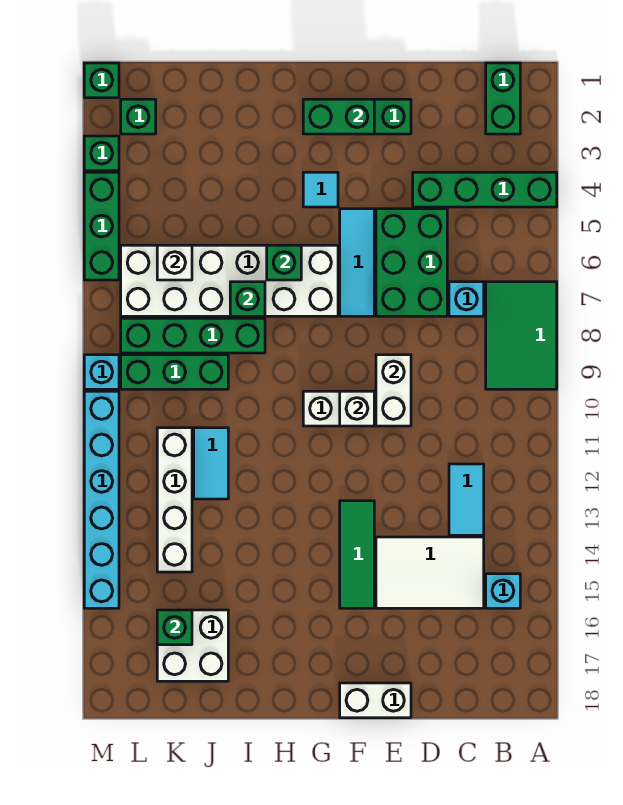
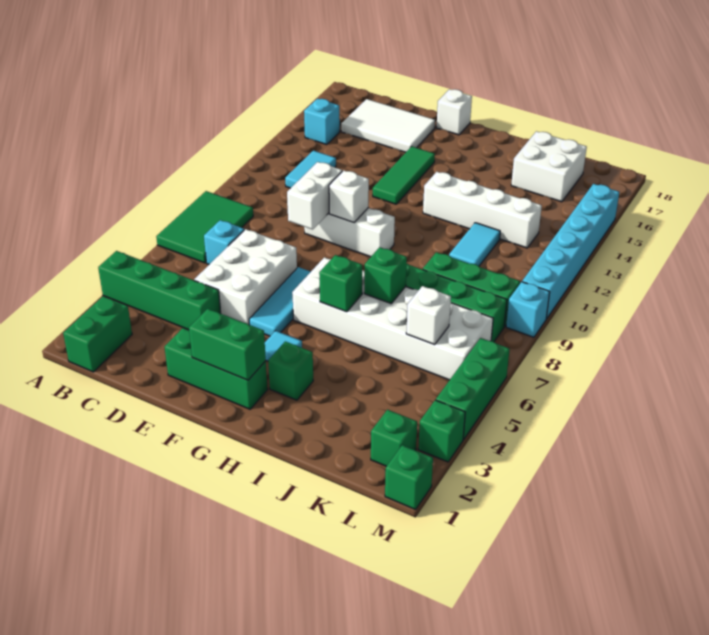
white tile C14:E15 level 1 -> white tile C16:E17 level 1
green brick D5:E7 level 1 -> white brick D5:E7 level 1
white brick E18:F18 level 1 -> white brick F18 level 1
white brick K11:K14 level 1 -> white brick H13:K13 level 1
green brick K16 level 2 -> green brick H3 level 1

